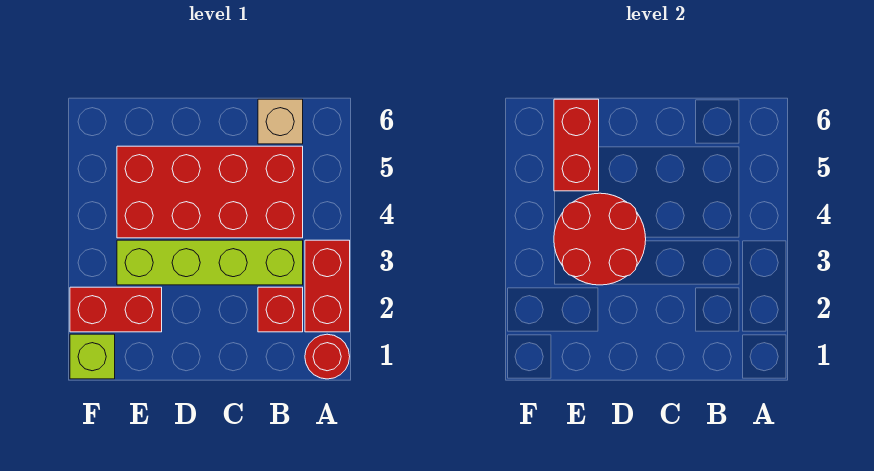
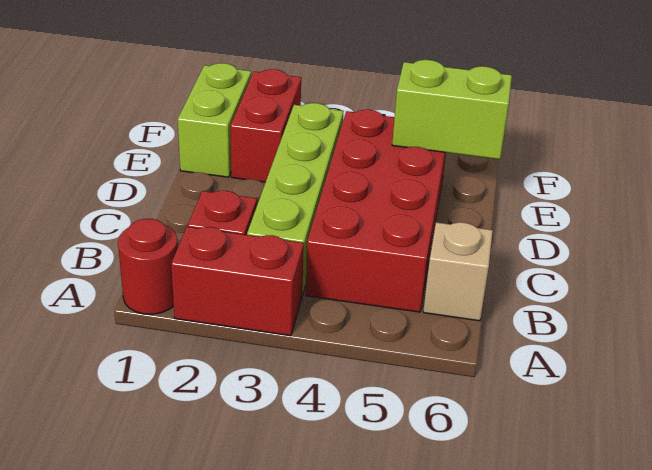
red round brick D3:E4 level 2 -> none
red brick E5:E6 level 2 -> lime brick E5:E6 level 2
lime brick F1 level 1 -> lime brick E1:F1 level 1

